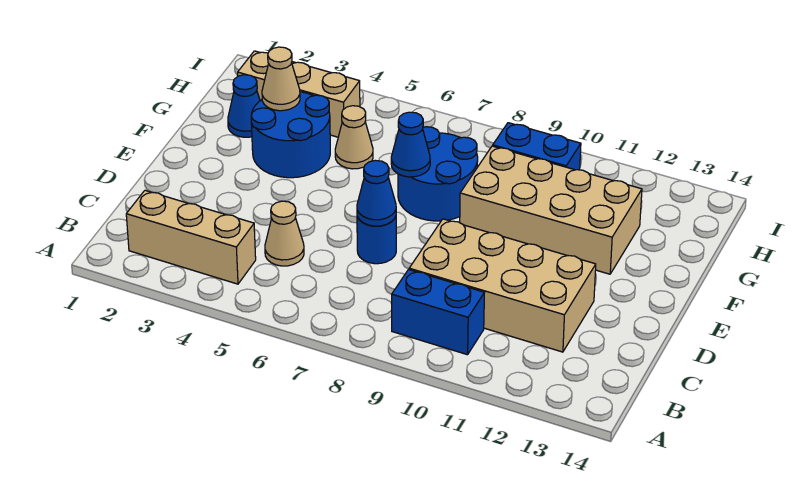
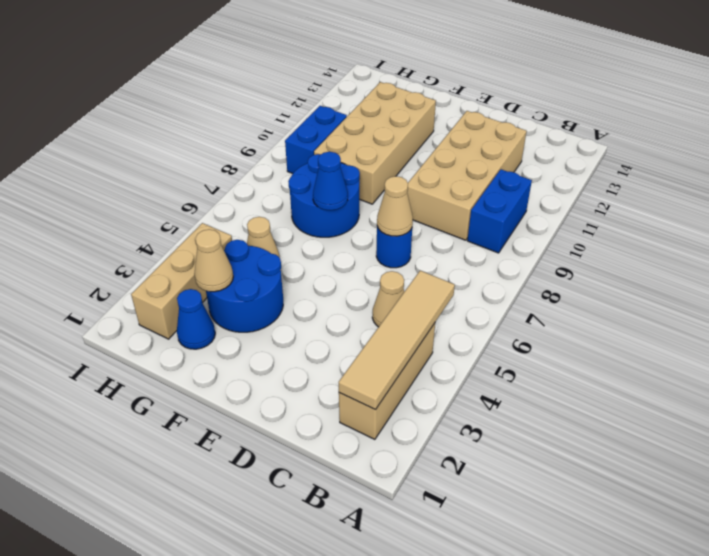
none -> tan tile B2:B5 level 2
blue cone D7 level 2 -> tan cone D7 level 2

